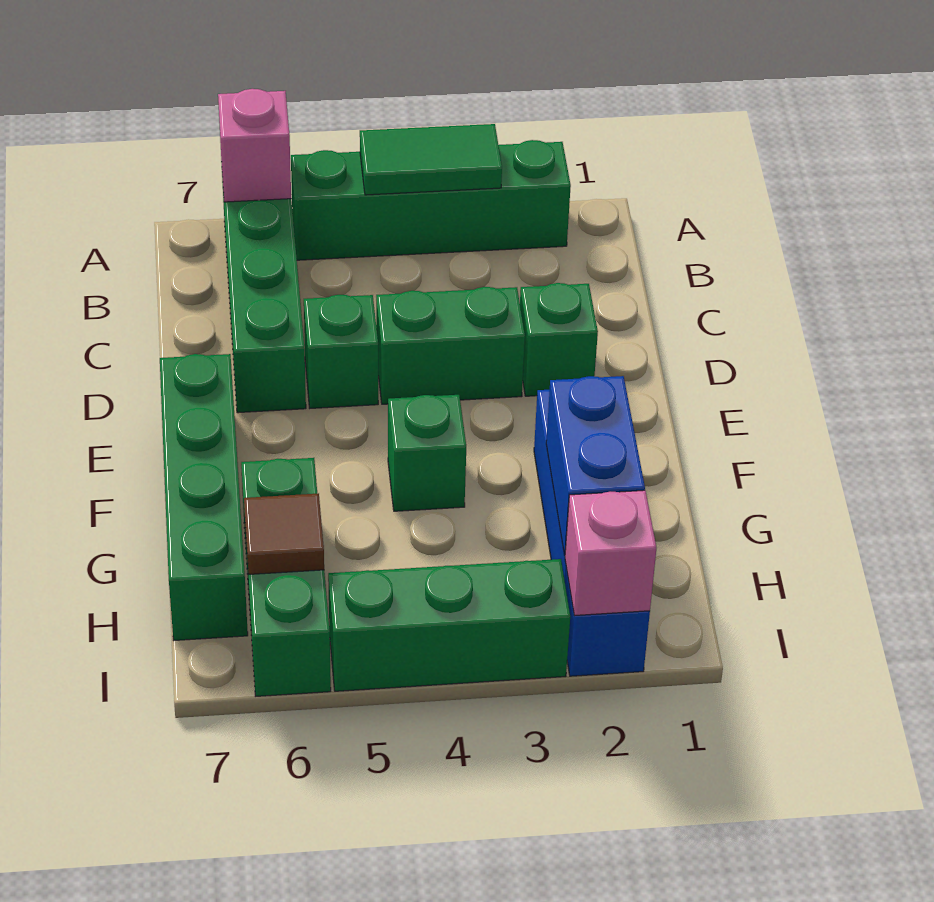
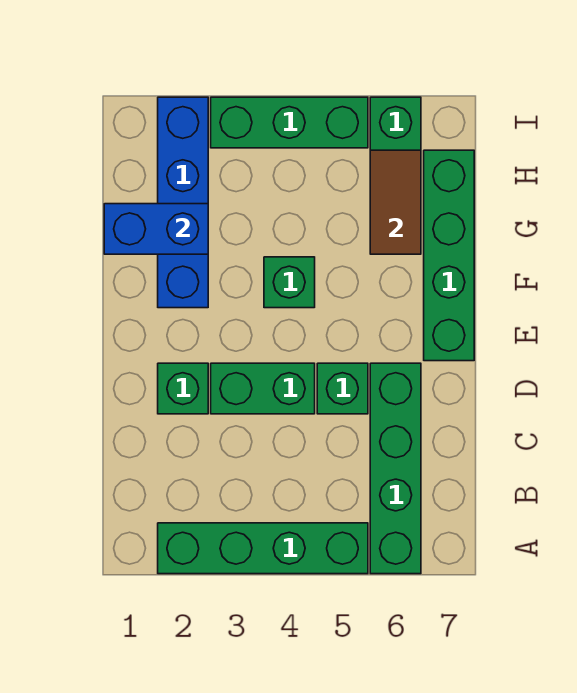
green tile A3:A4 level 2 -> none
pink brick A6 level 2 -> none
blue brick G2:H2 level 2 -> blue brick G1:G2 level 2
brown tile H6 level 2 -> brown tile G6:H6 level 2
pink brick I2 level 2 -> none

